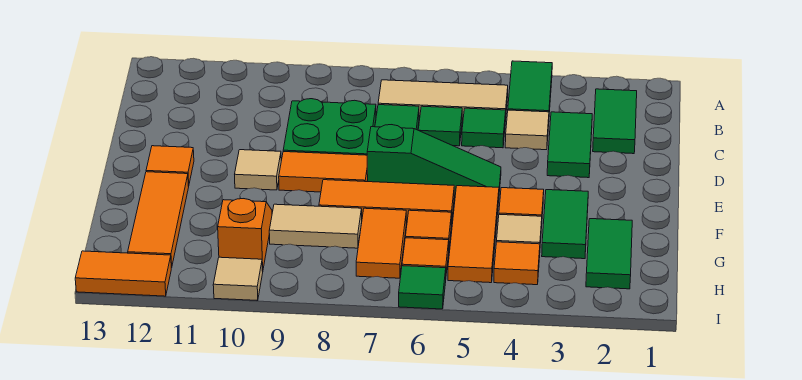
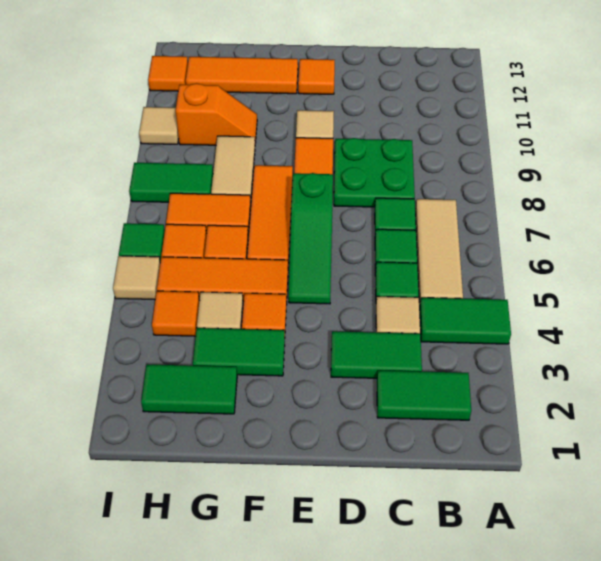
none -> green tile H8:I8 level 1
none -> tan tile I5 level 1
orange tile I12:I13 level 1 -> orange tile I12 level 1

